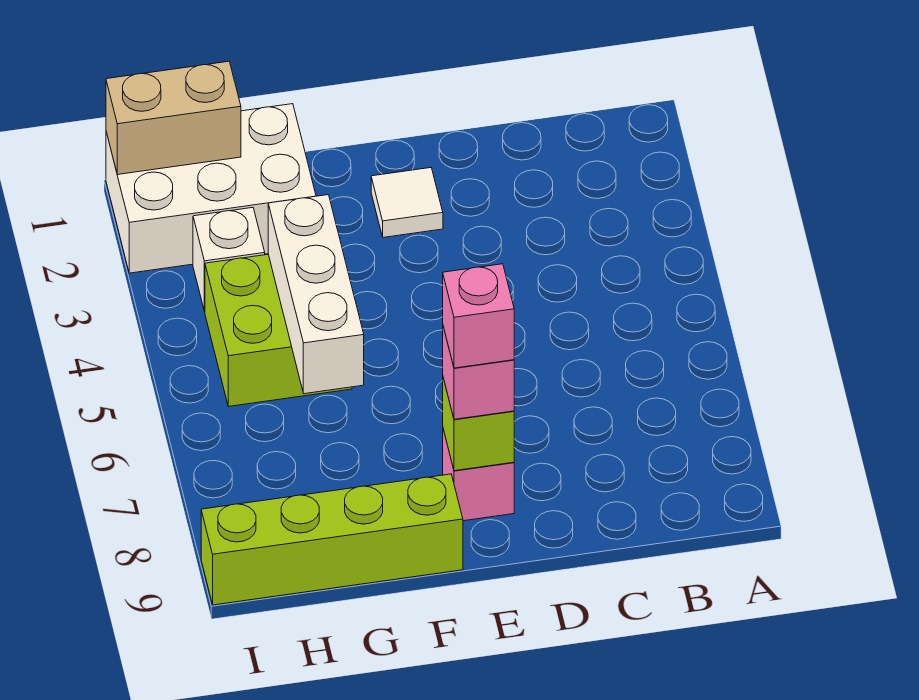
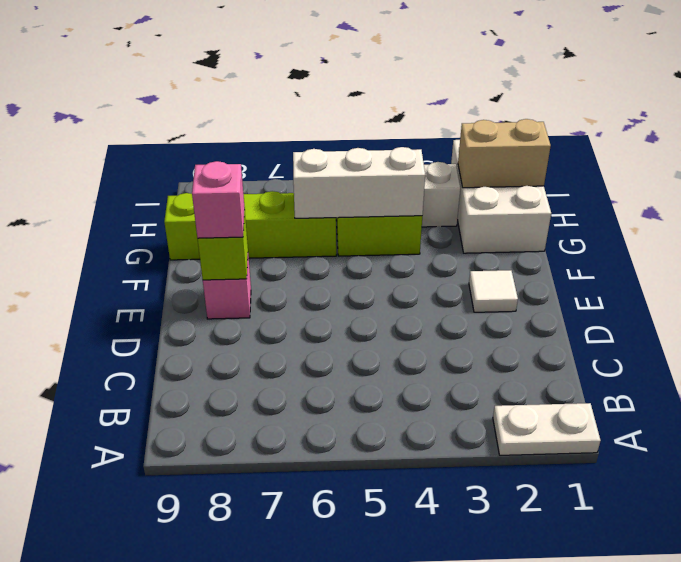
none -> white plate A1:A2 level 1
pink brick E8 level 4 -> none
lime brick F9:I9 level 1 -> lime brick G6:G9 level 1
tan brick H1:I1 level 2 -> tan brick H1:H2 level 2

